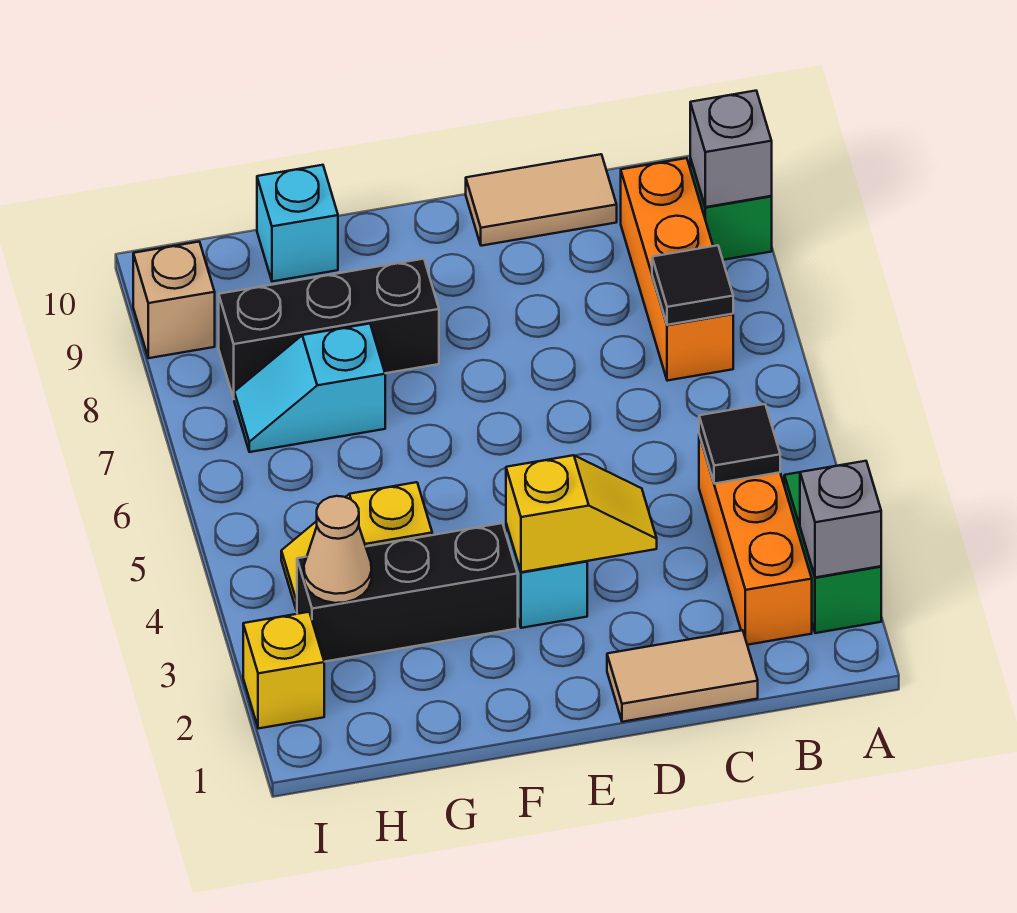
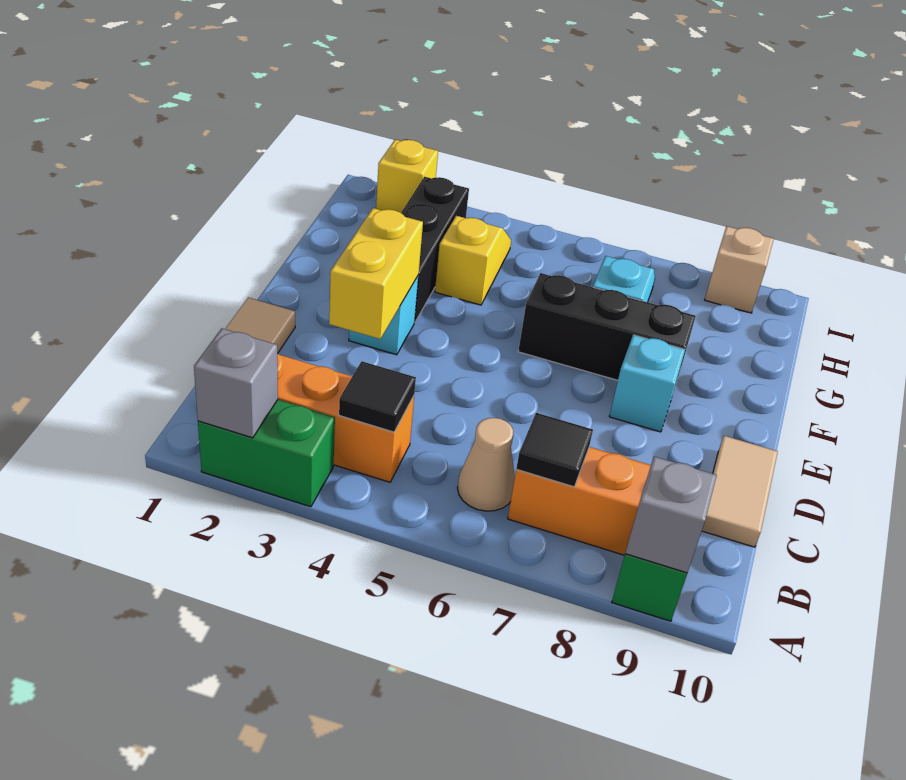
yellow slope D3:E3 level 2 top E -> yellow brick D3:E3 level 2
black brick F8:H8 level 1 -> black brick F6:F8 level 1
cyan brick G10 level 1 -> cyan brick E8 level 1
tan cone H3 level 2 -> tan cone B6 level 1

